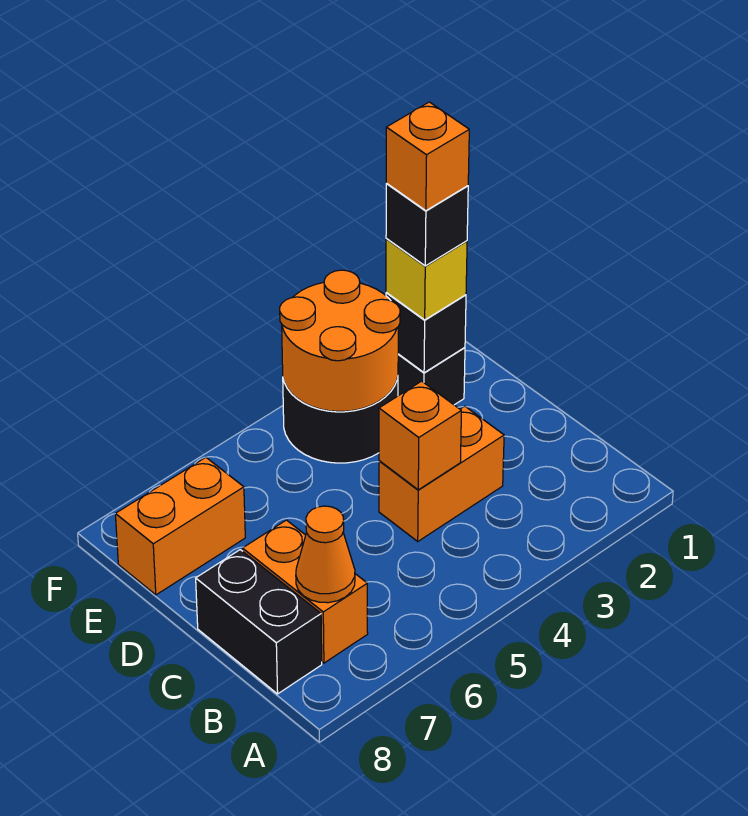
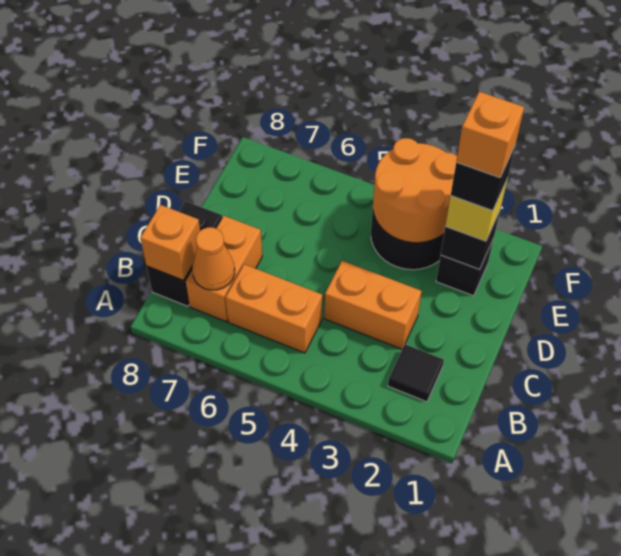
none -> black tile B2 level 1
orange brick C4 level 2 -> orange brick B8 level 2
orange brick E7:E8 level 1 -> orange brick B5:B6 level 1

